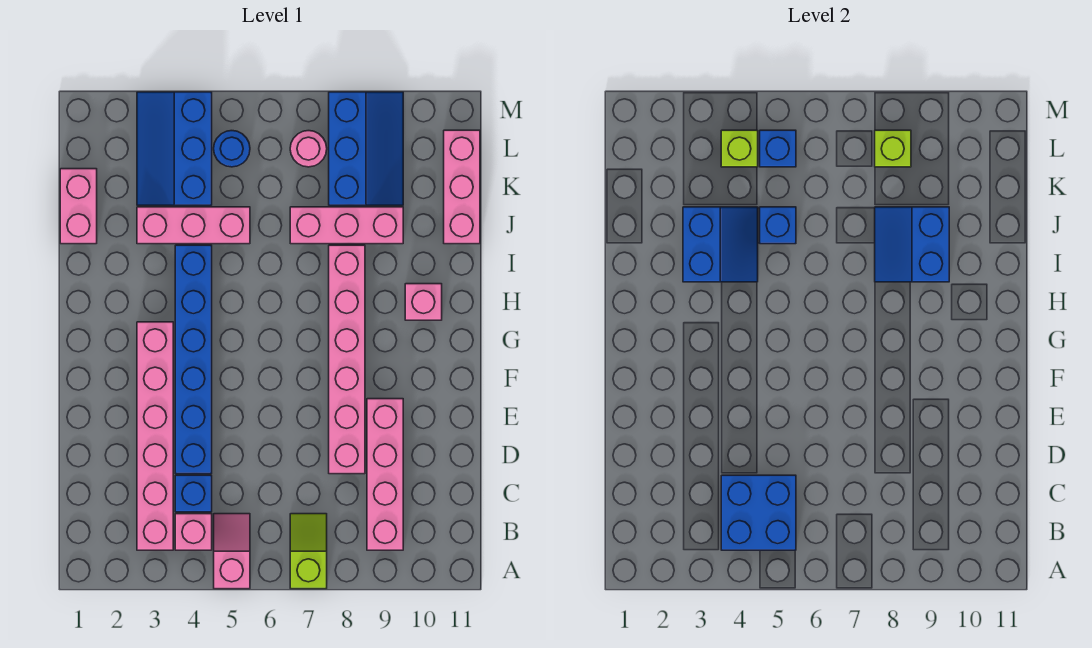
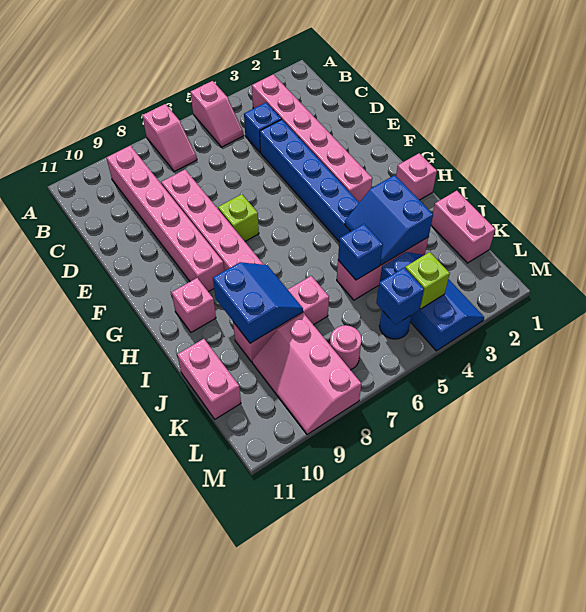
lime slope A7:B7 level 1 top A -> pink slope A7:B7 level 1 top A
pink brick B4 level 1 -> pink brick H1 level 1
blue brick B4:C5 level 2 -> none
pink brick B9:E9 level 1 -> pink brick B9:G9 level 1
pink brick J11:L11 level 1 -> pink brick J11:K11 level 1
blue slope K8:M9 level 1 top 8 -> pink slope K8:M9 level 1 top 8
lime brick L8 level 2 -> lime brick F7 level 1

